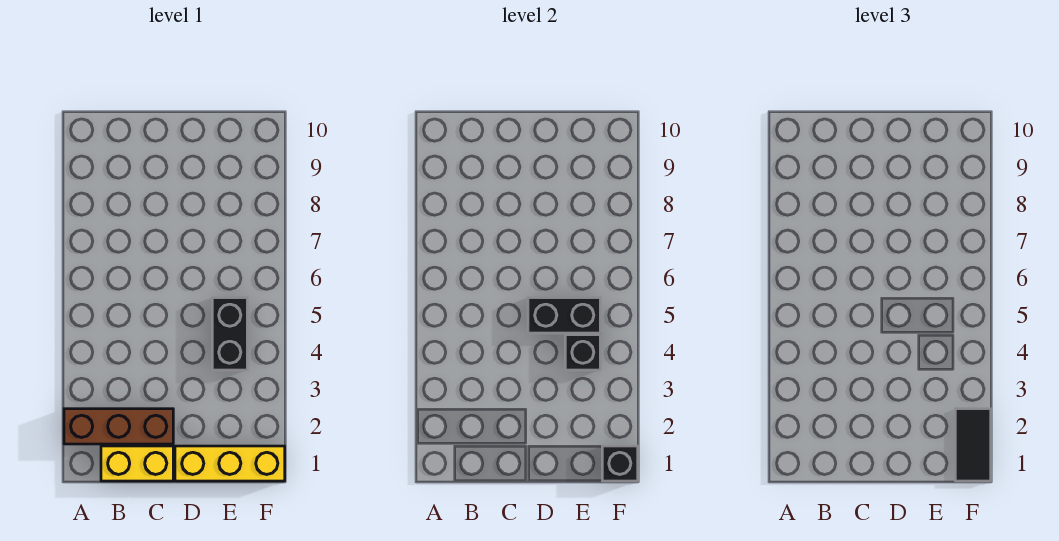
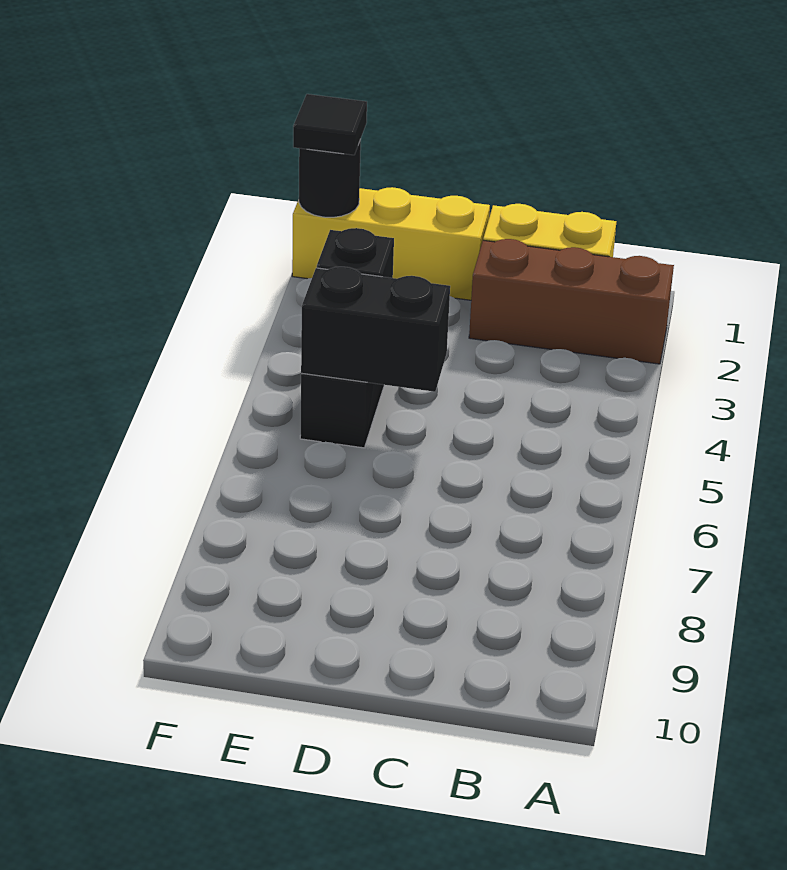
black brick F1 level 2 -> black round brick F1 level 2
black tile F1:F2 level 3 -> black tile F1 level 3

